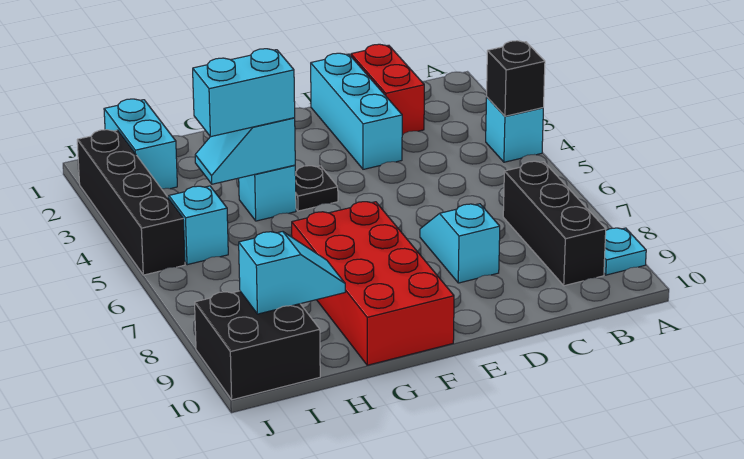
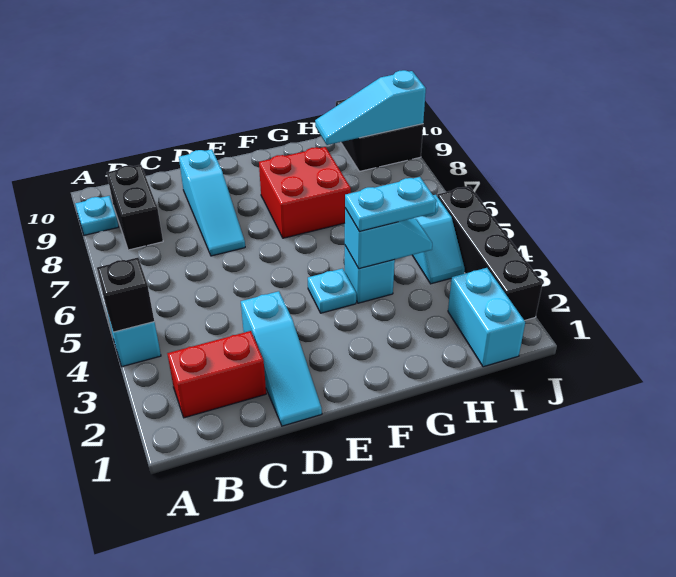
black brick B7:B9 level 1 -> black brick B8:B9 level 1
red brick C1:C2 level 1 -> red brick B2:C2 level 1
cyan brick D1:D3 level 1 -> cyan slope D1:D3 level 1 top 3
cyan slope D7:D8 level 1 top 8 -> cyan slope D7:D9 level 1 top 9
black plate F4 level 1 -> cyan plate F4 level 1
red brick F7:G10 level 1 -> red brick F7:G8 level 1
cyan brick G4:H4 level 3 -> cyan plate G4:H4 level 3
cyan slope H9:I9 level 2 top I -> cyan slope H9:J9 level 2 top J

